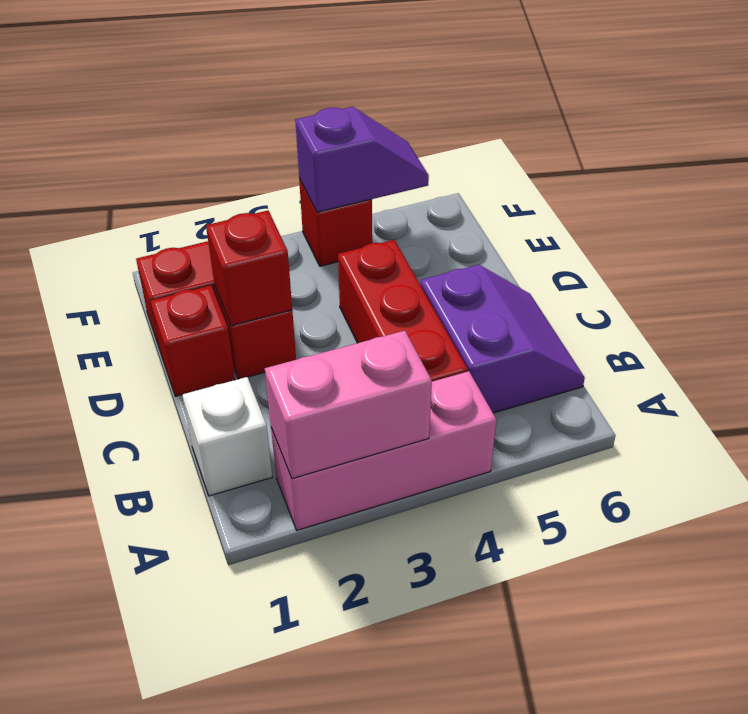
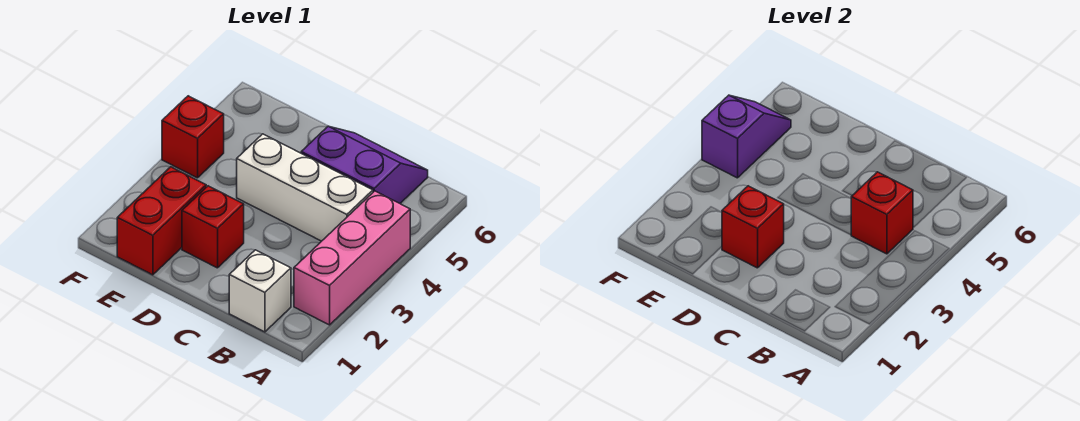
pink brick A2:A3 level 2 -> none
red brick B4:D4 level 1 -> white brick B4:D4 level 1
red brick D1 level 1 -> red brick B4 level 2

